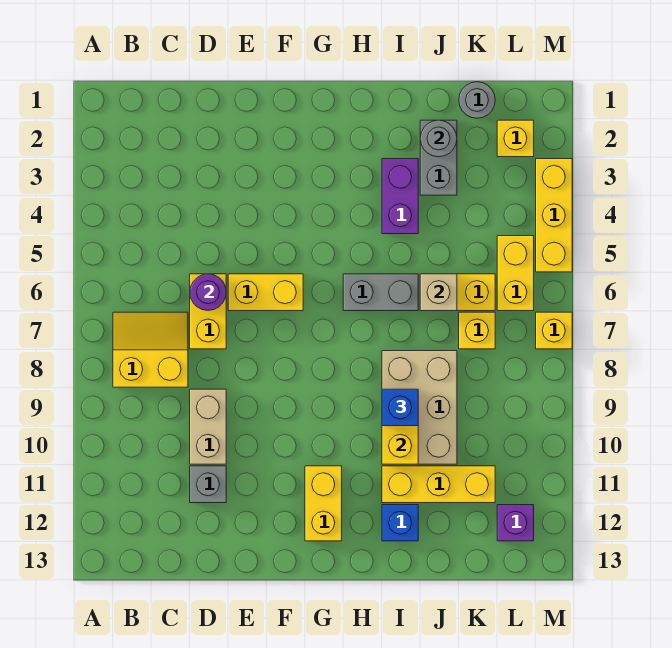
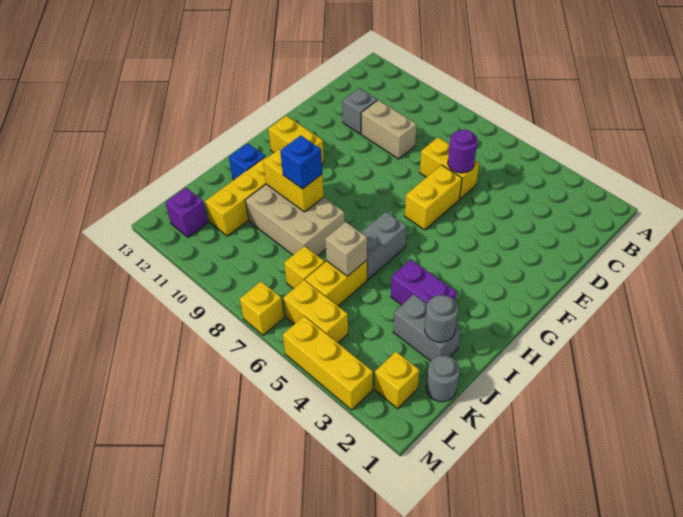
yellow slope B7:C8 level 1 top 8 -> none

